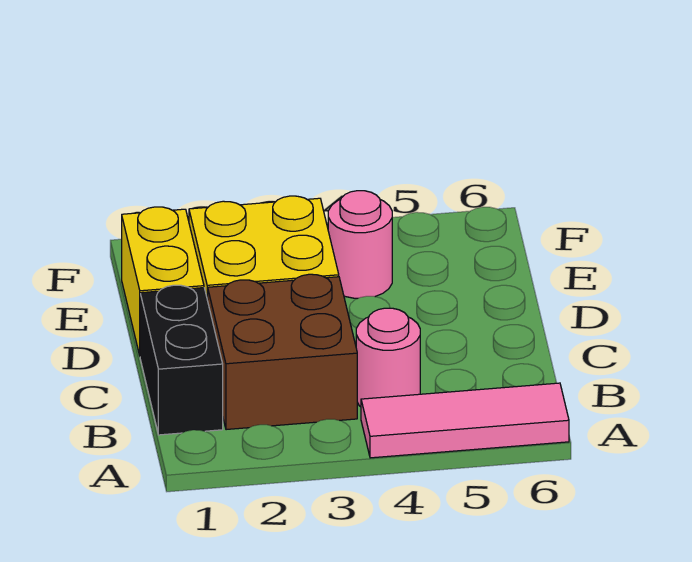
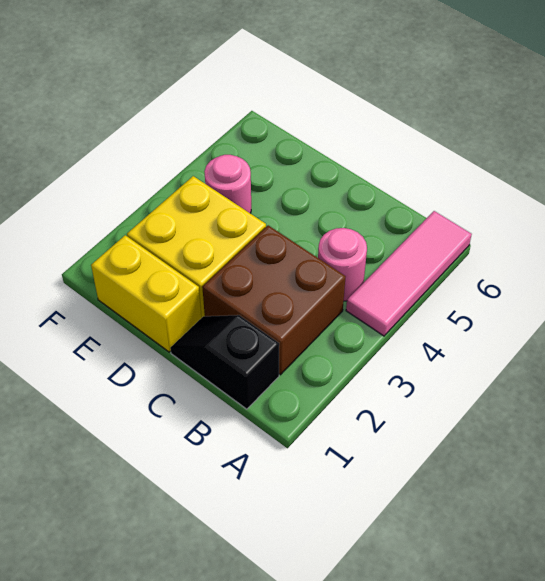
black brick B1:C1 level 1 -> black slope B1:C1 level 1 top B

